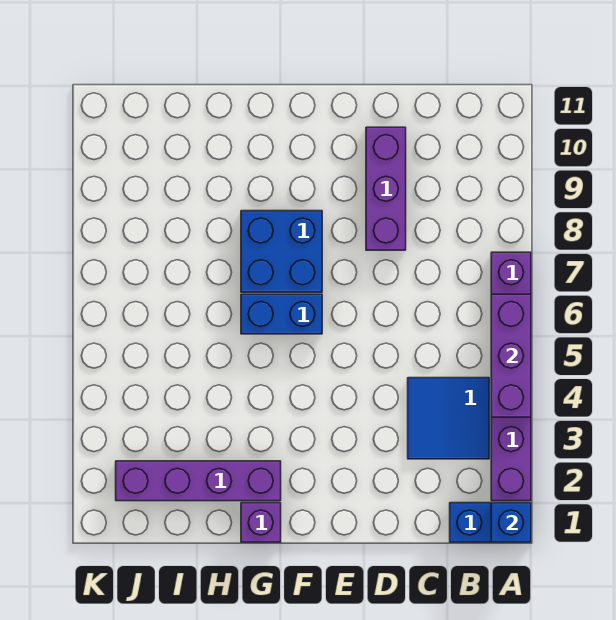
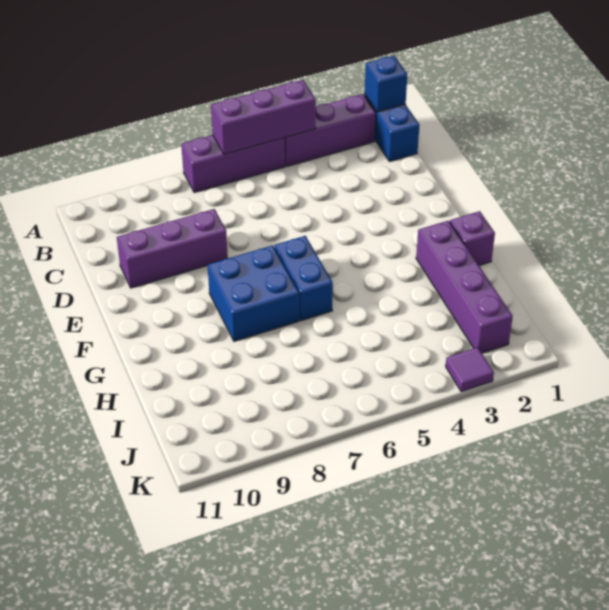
blue tile B3:C4 level 1 -> none
none -> purple tile K3 level 1

